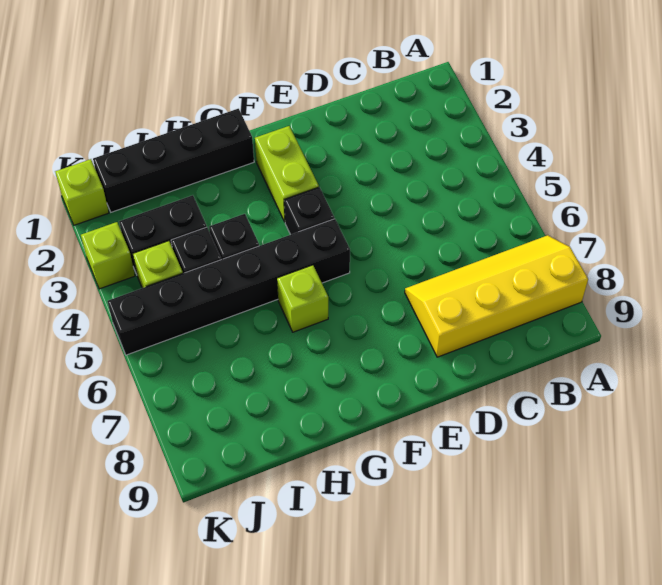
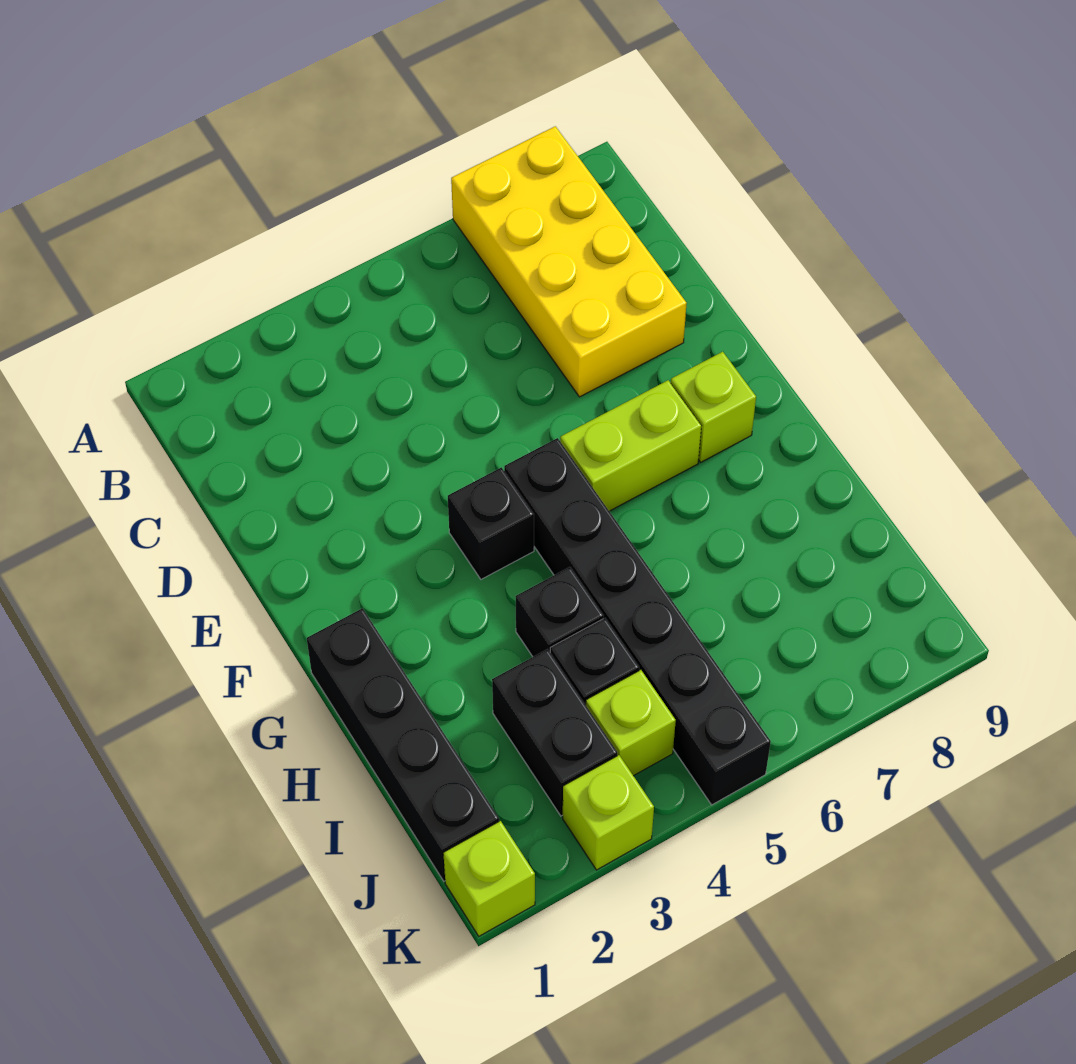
yellow slope A7:D8 level 1 top 8 -> yellow brick A7:D8 level 1
lime brick F2:F3 level 1 -> lime brick F6:F7 level 1
lime brick G6 level 1 -> lime brick F8 level 1

